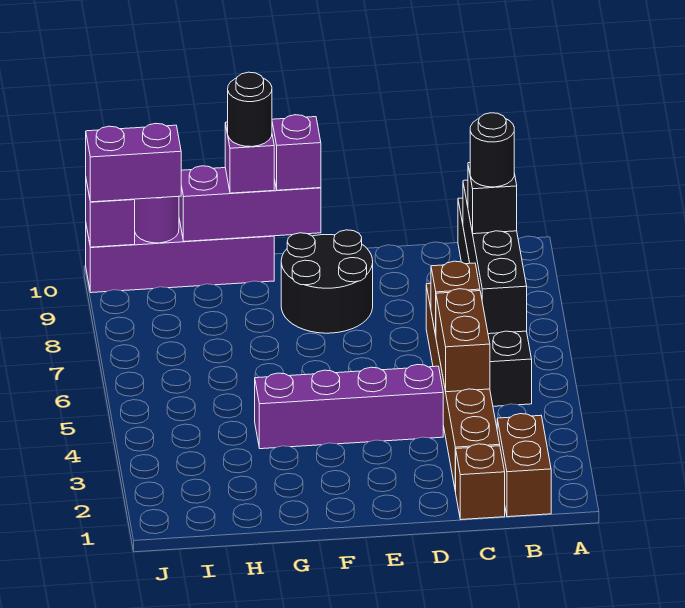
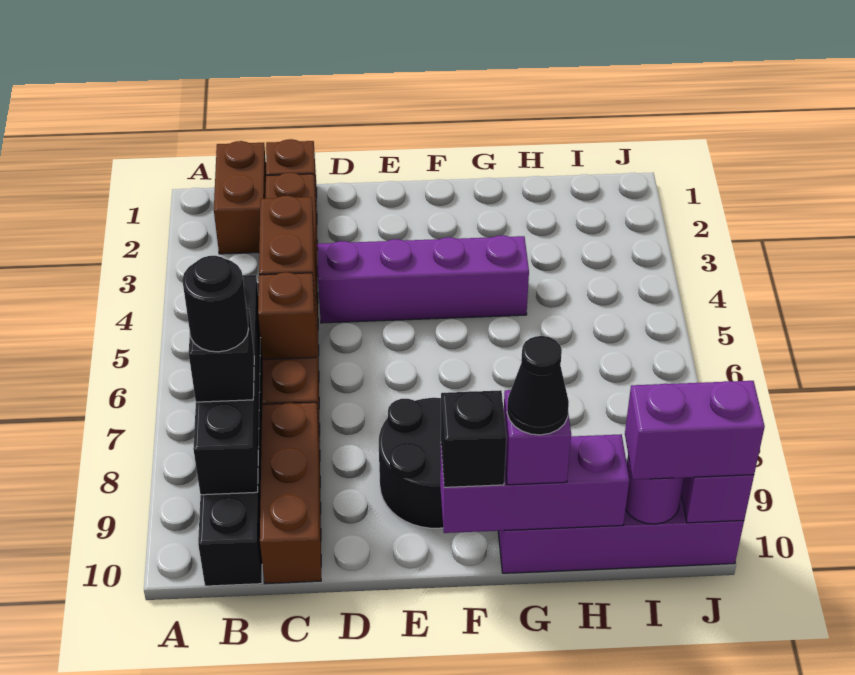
none -> brown brick C8:C10 level 1
purple brick F10 level 3 -> black brick F10 level 3
black round brick G10 level 4 -> black cone G10 level 4

